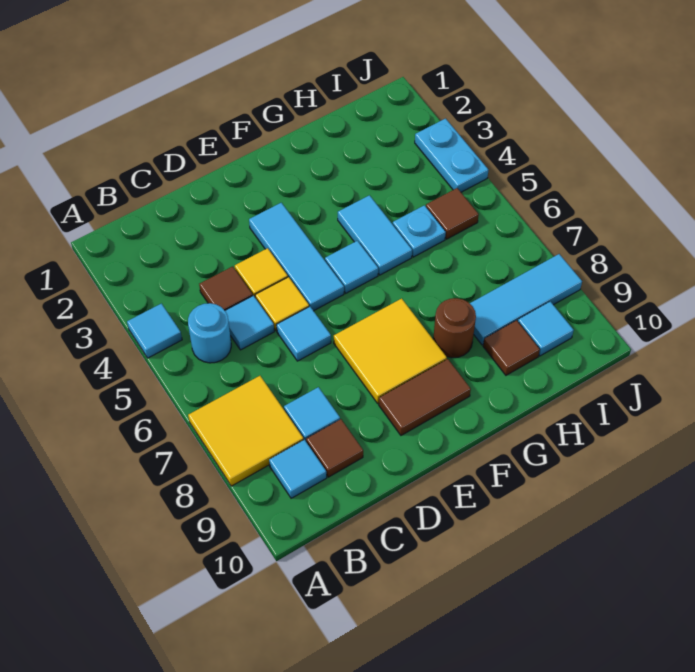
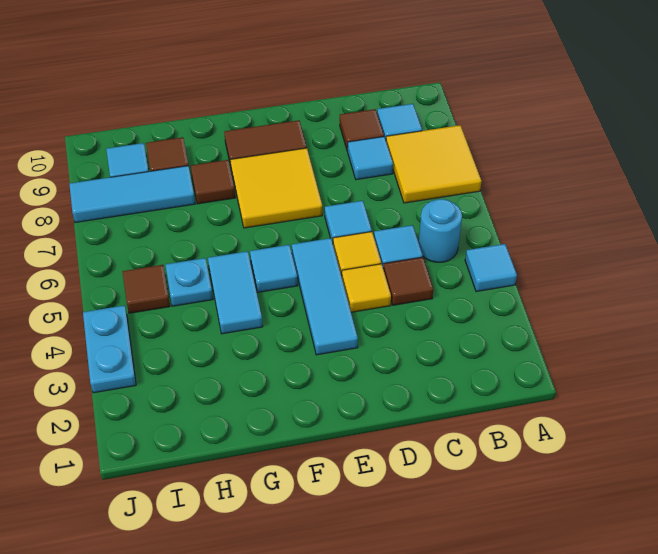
brown round brick G8 level 1 -> brown tile G8 level 1

